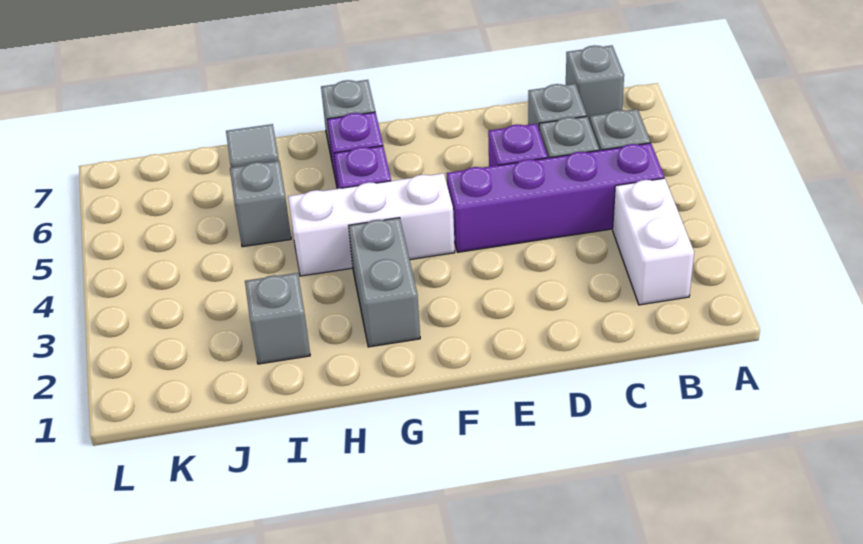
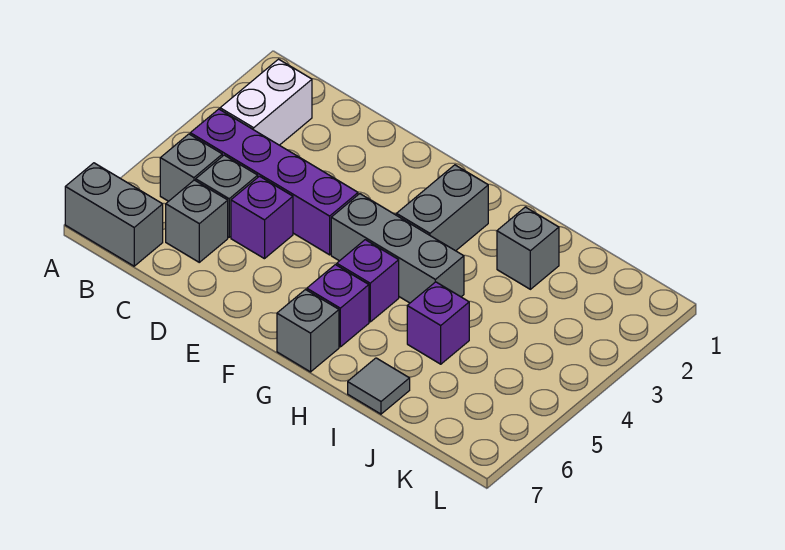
grey brick B7 level 1 -> grey brick A7:B7 level 1
white brick F4:H4 level 1 -> grey brick F4:H4 level 1
grey brick I5 level 1 -> purple brick I5 level 1

